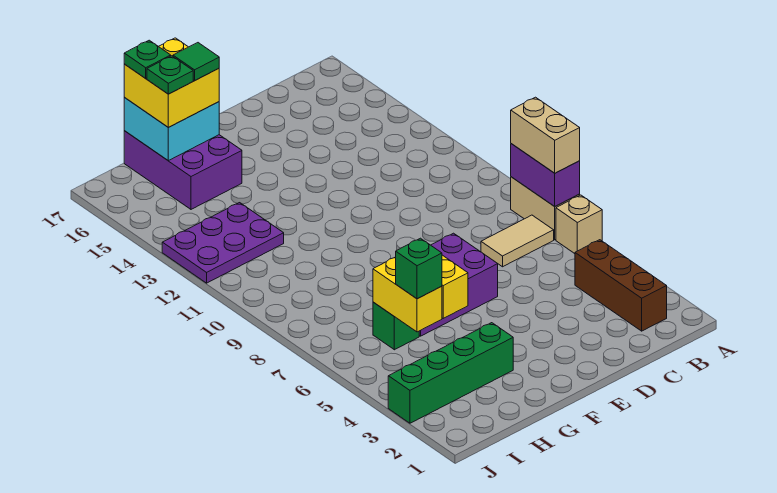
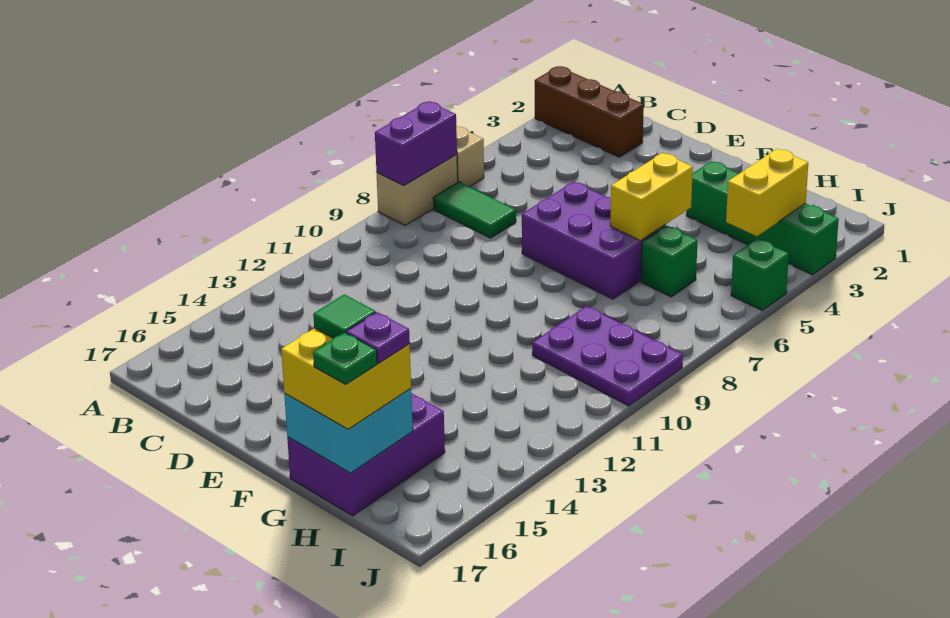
tan brick A7:A8 level 3 -> none
brown brick B2:B4 level 1 -> brown brick A2:C2 level 1
tan tile B7:C7 level 1 -> green tile B7:C7 level 1
yellow brick H5:H6 level 2 -> yellow brick I3:I4 level 2
green brick H5 level 3 -> green brick J5 level 1
purple plate H12:J13 level 1 -> purple plate H9:J10 level 1
green plate H16 level 4 -> purple plate H16 level 4

